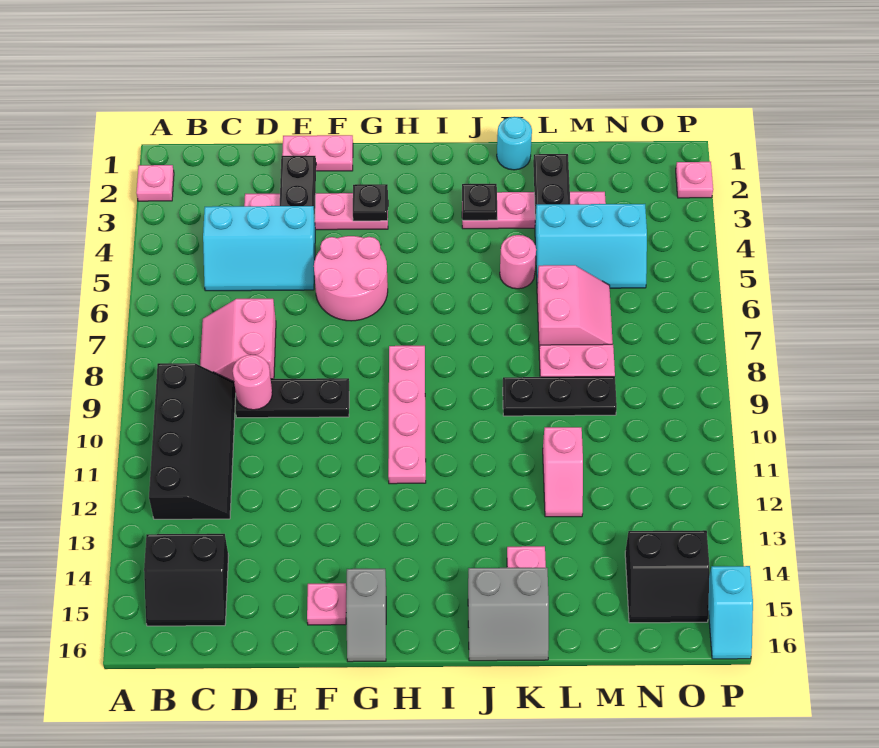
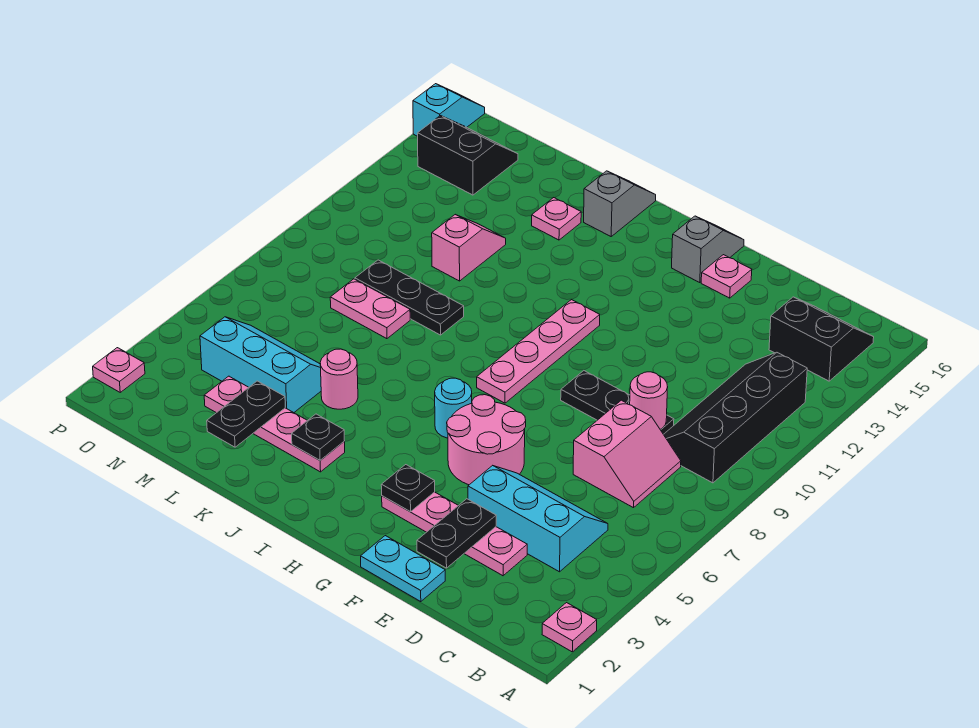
pink plate E1:F1 level 1 -> cyan plate E1:F1 level 1
grey slope J15:K16 level 1 top 15 -> grey slope J15:J16 level 1 top 15
cyan round brick K1 level 1 -> cyan round brick H6 level 1
pink slope L6:M7 level 1 top L -> none

